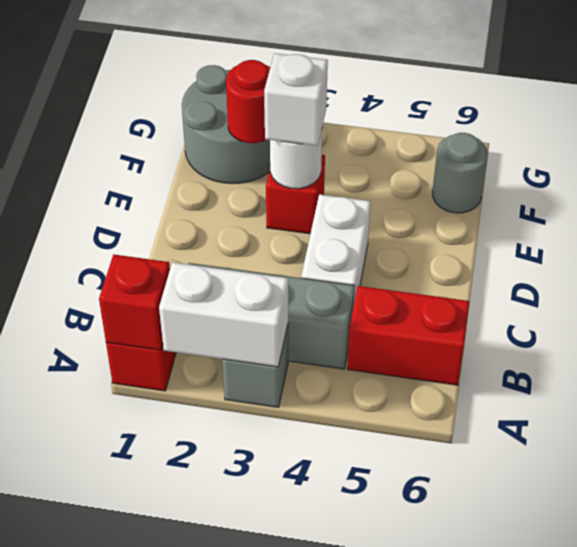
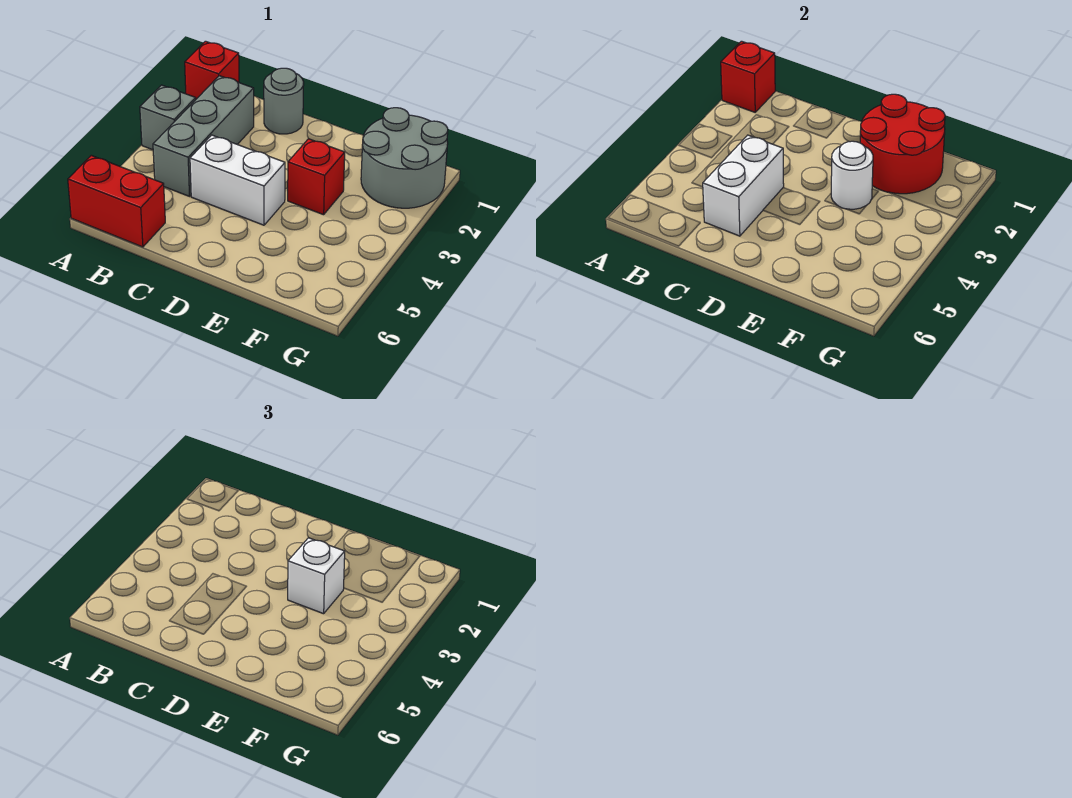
white brick A2:A3 level 2 -> white brick C4:C5 level 2
red brick B5:B6 level 1 -> red brick A6:B6 level 1
red round brick F2 level 2 -> red round brick E1:F2 level 2
grey round brick F6 level 1 -> grey round brick C1 level 1

